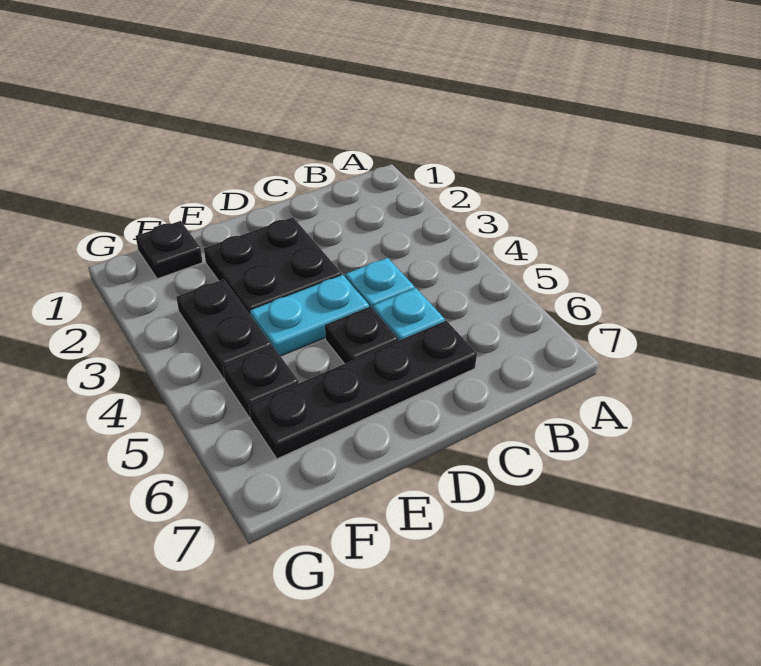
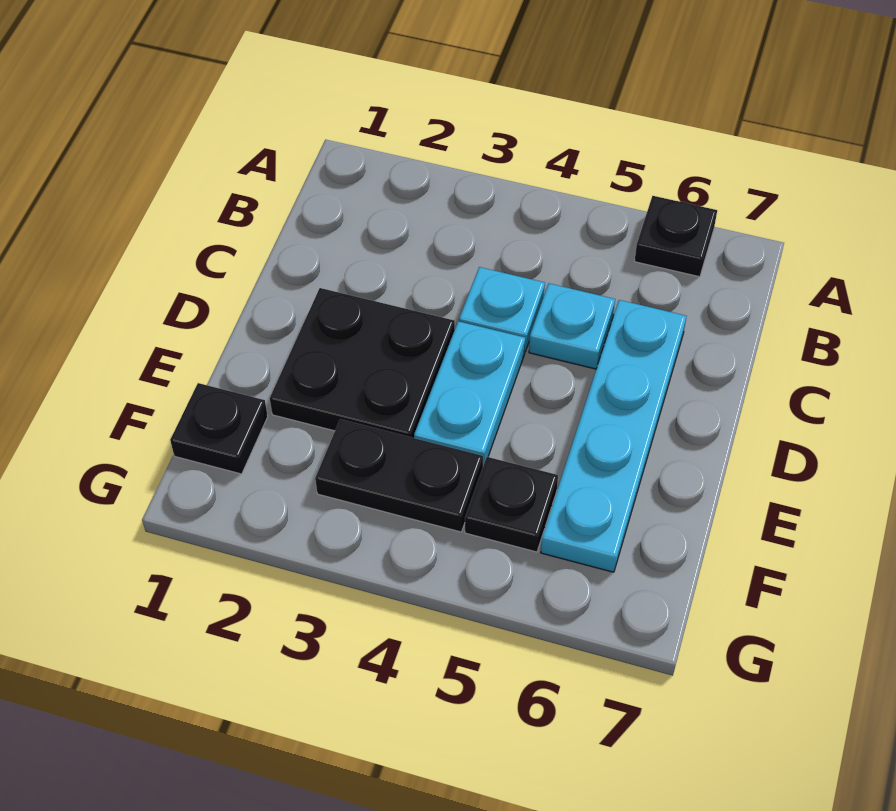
black plate C6:F6 level 1 -> cyan plate C6:F6 level 1
black plate D5 level 1 -> black plate A6 level 1

